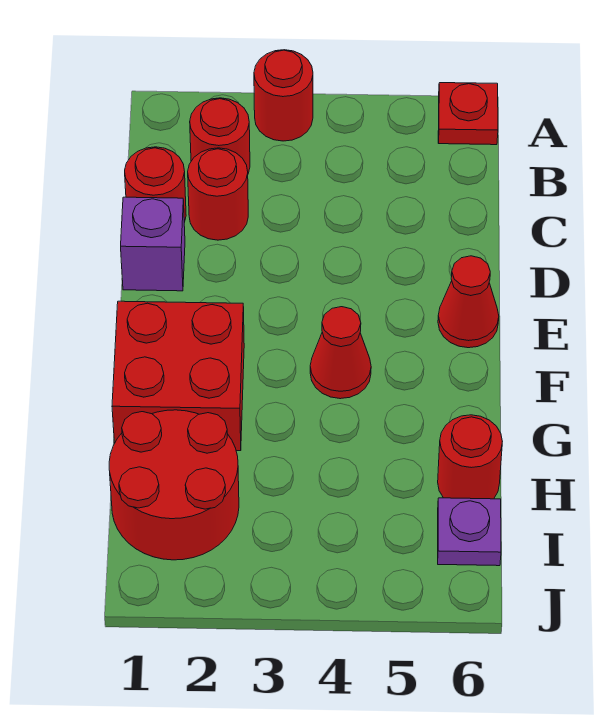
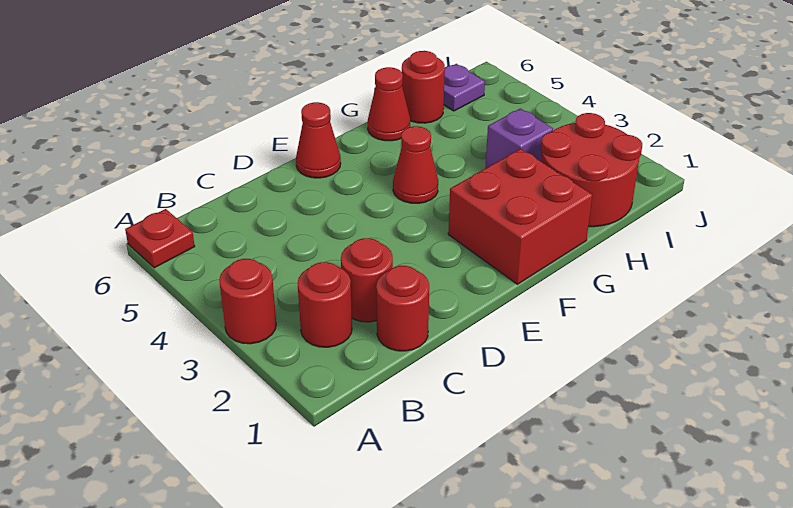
purple brick D1 level 1 -> purple brick H3 level 1
none -> red cone G6 level 1

